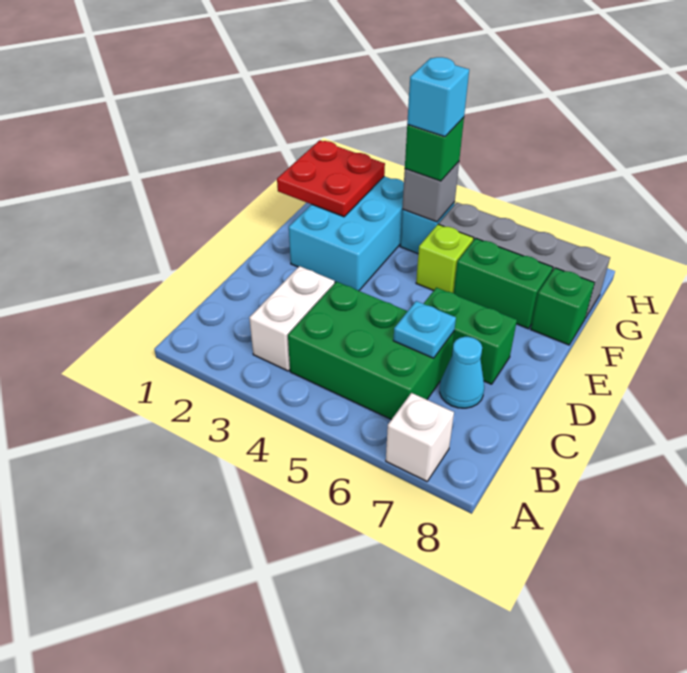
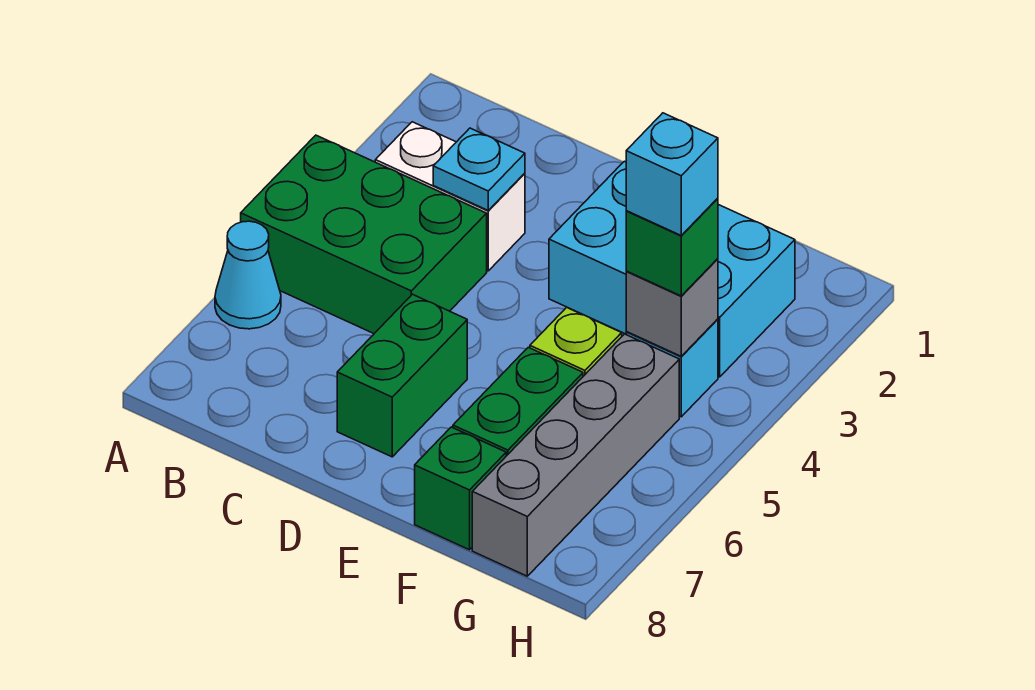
white brick A7 level 1 -> none
green brick B4:C6 level 1 -> green brick A4:C5 level 1
cyan plate C6 level 2 -> cyan plate C3 level 2
cyan cone C7 level 1 -> cyan cone A6 level 1
red plate F1:G2 level 2 -> none

